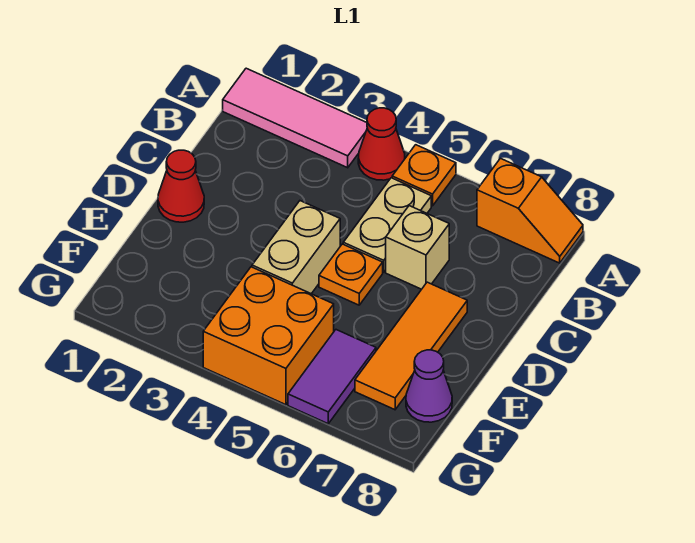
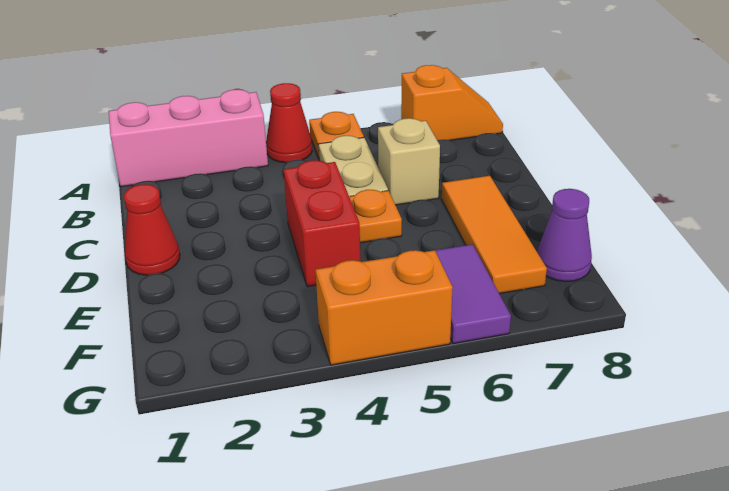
pink tile A1:A3 level 1 -> pink brick A1:A3 level 1
tan brick D4:E4 level 1 -> red brick D4:E4 level 1
orange brick F4:G5 level 1 -> orange brick G4:G5 level 1

